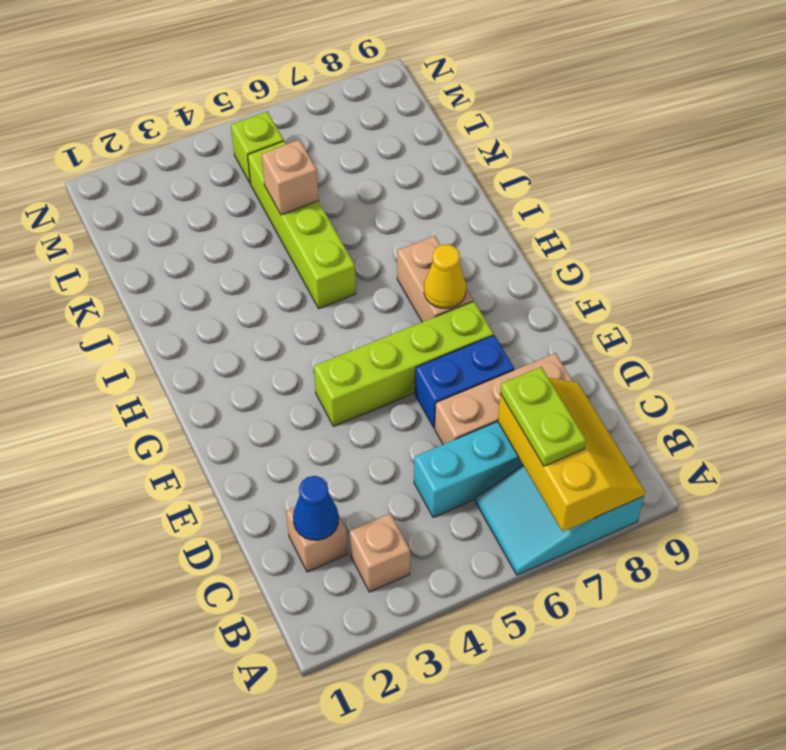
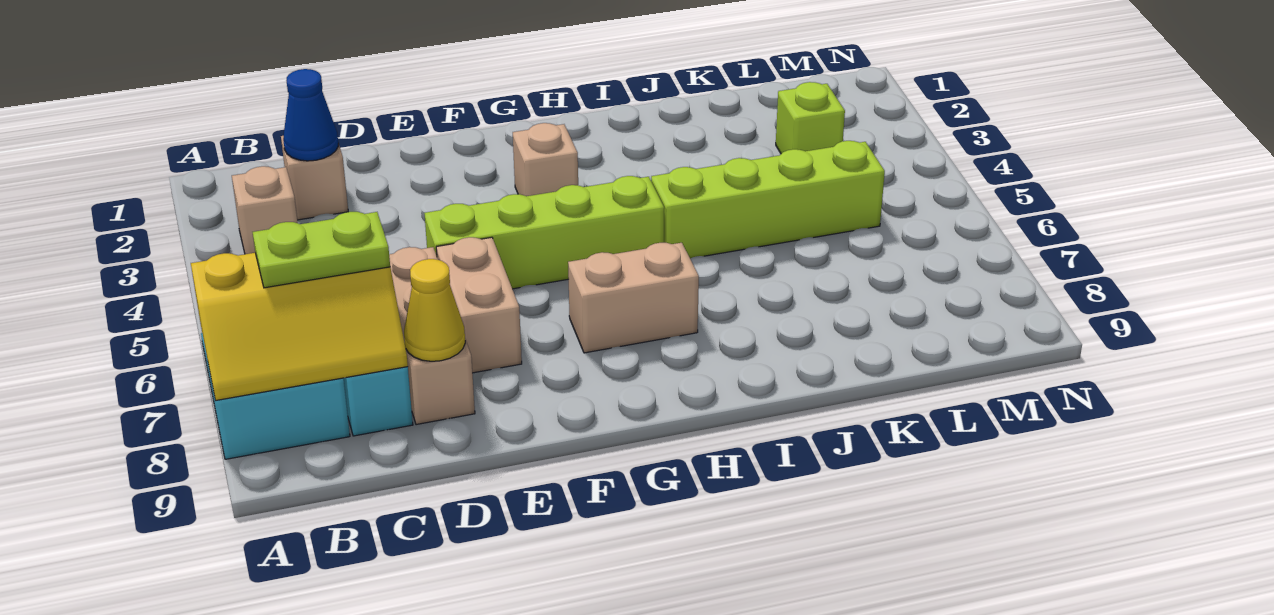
blue brick E6:E7 level 1 -> tan brick E6:E7 level 1
lime brick F4:F7 level 1 -> lime brick E5:H5 level 1
yellow cone G7 level 2 -> yellow cone D8 level 2
tan brick K5 level 2 -> tan brick G3 level 1
lime brick M5 level 1 -> lime brick L3 level 1

